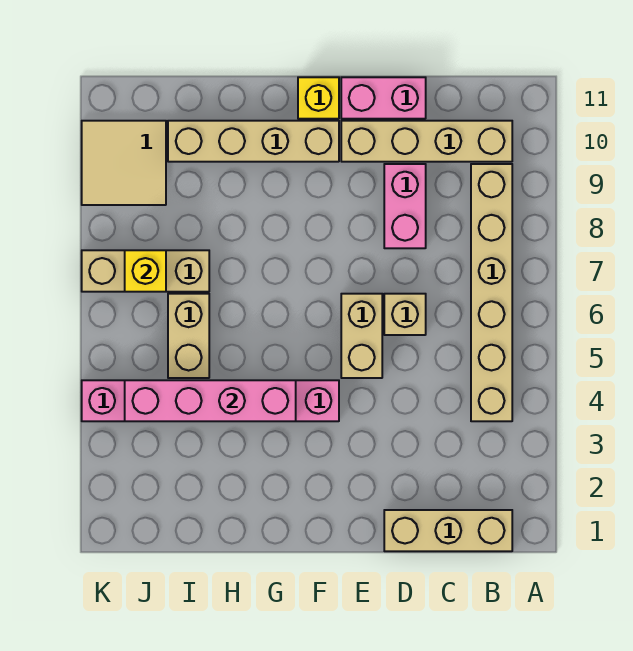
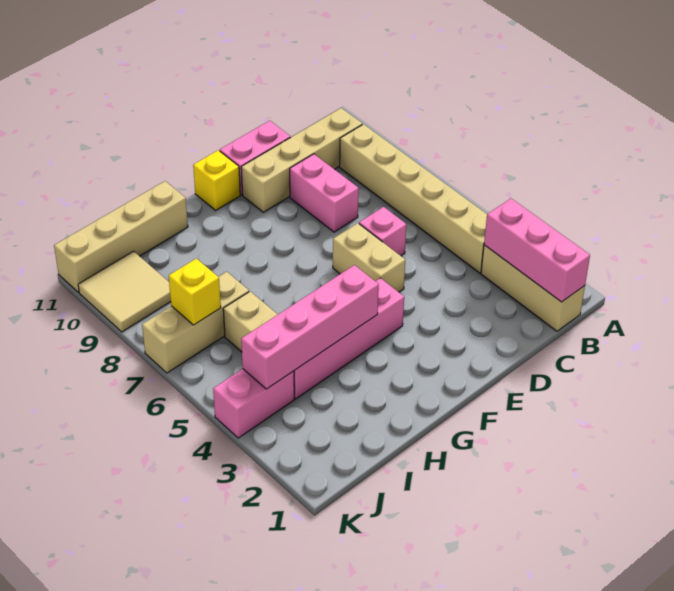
tan brick B1:D1 level 1 -> tan brick B1:B3 level 1
none -> pink brick B1:B3 level 2
tan brick D6 level 1 -> pink brick D6 level 1
tan brick F10:I10 level 1 -> tan brick H11:K11 level 1

